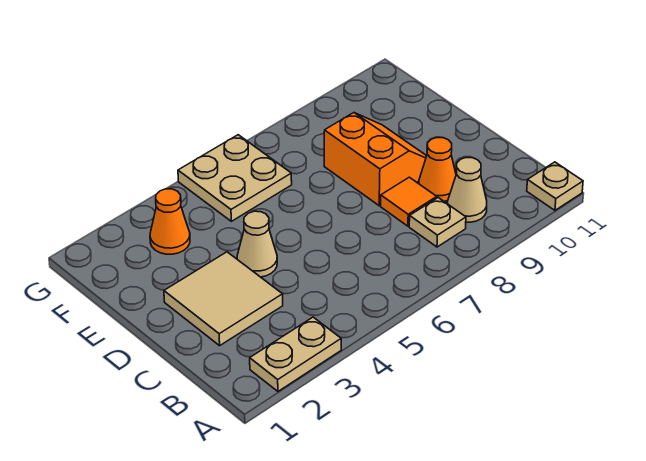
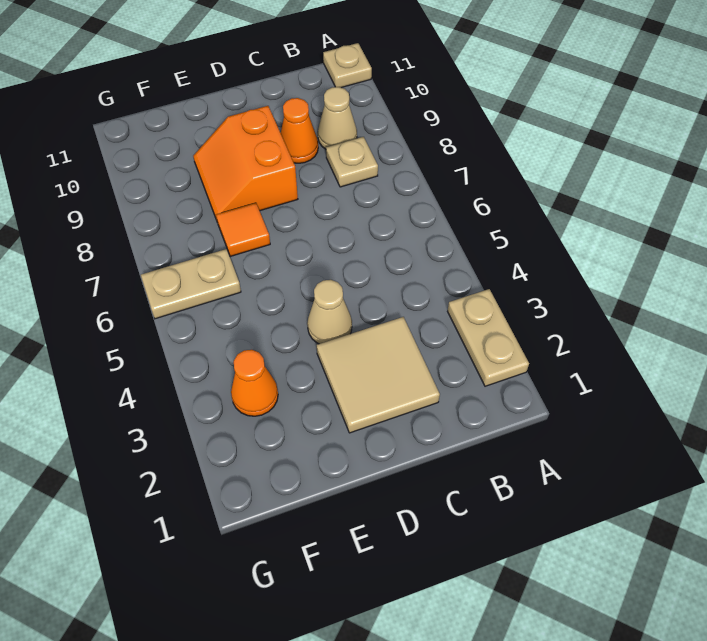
orange tile C8 level 1 -> orange tile E7 level 1
orange slope D8:E9 level 1 top 8 -> orange slope D8:E9 level 1 top D
tan plate F5:G6 level 1 -> tan plate F6:G6 level 1

